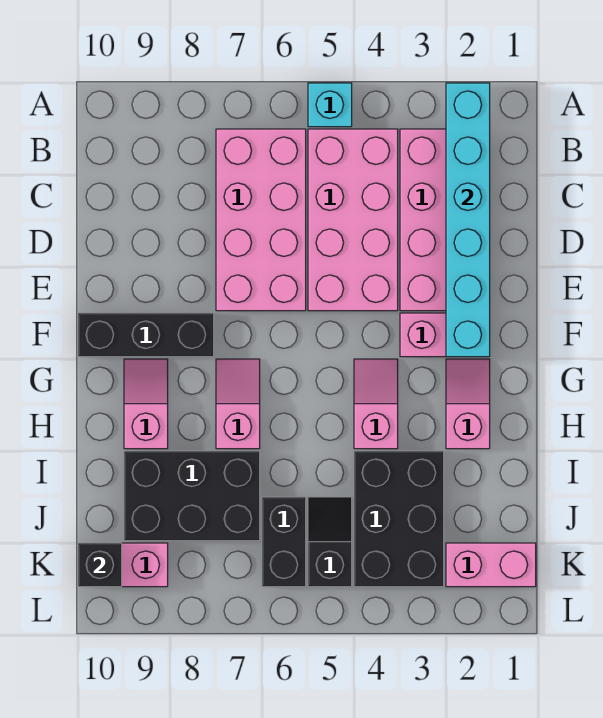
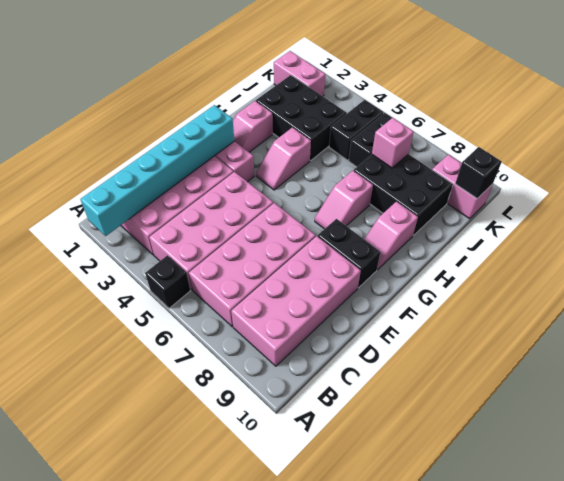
cyan brick A5 level 1 -> black brick A5 level 1
none -> pink brick B8:E9 level 1
black brick F8:F10 level 1 -> black brick F8:F9 level 1
black brick I3:K4 level 1 -> black brick I2:J4 level 1
black slope J5:K5 level 1 top K -> black brick J5:K5 level 1
none -> pink brick J7 level 2

